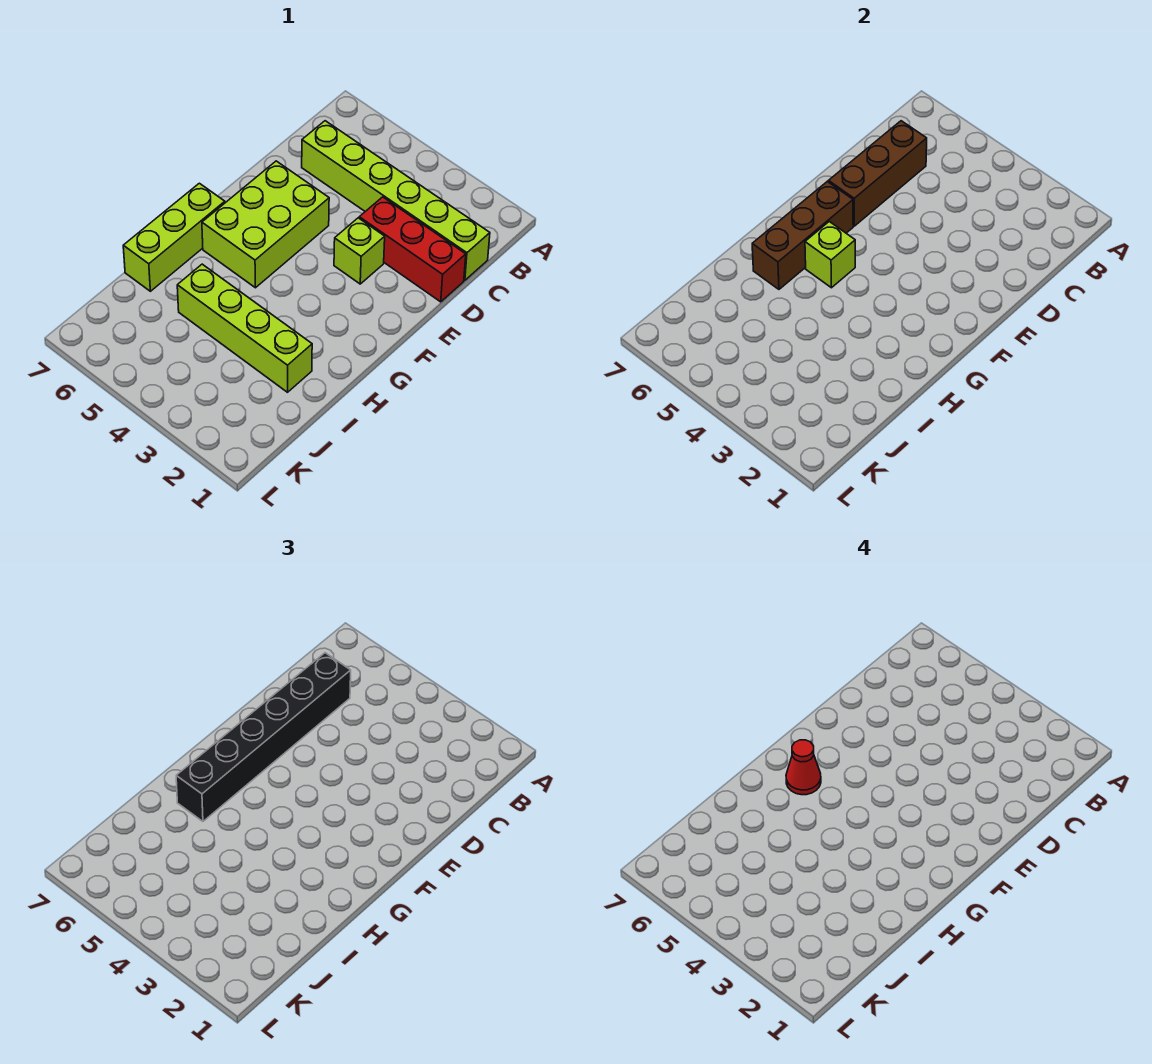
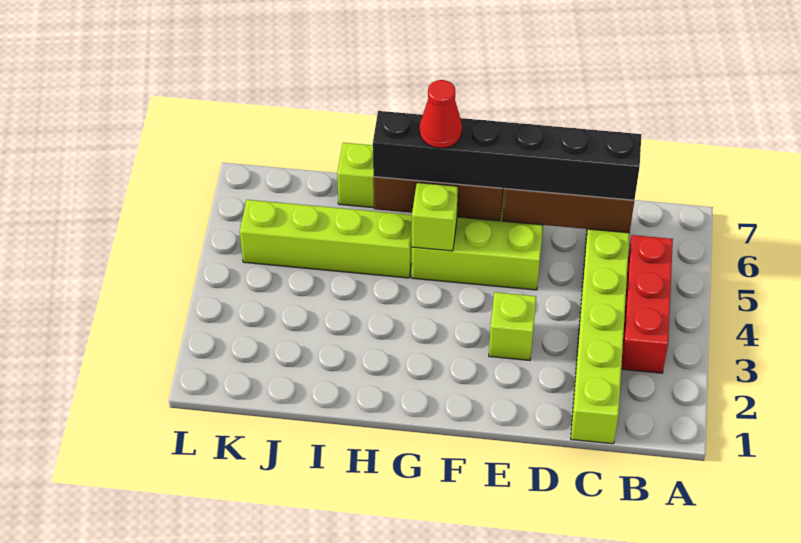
red brick D1:D3 level 1 -> red brick B3:B5 level 1
lime brick I2:I5 level 1 -> lime brick H5:K5 level 1

